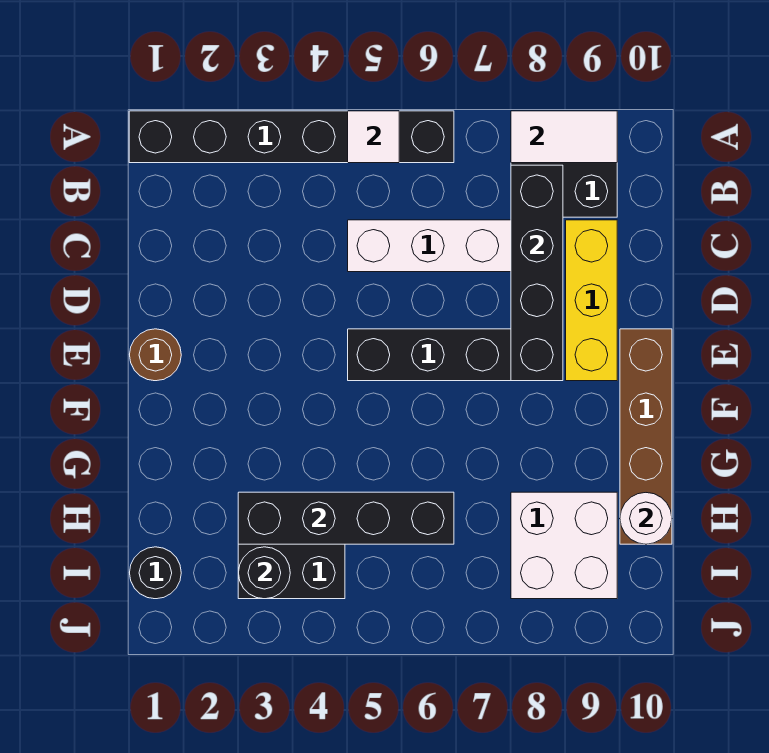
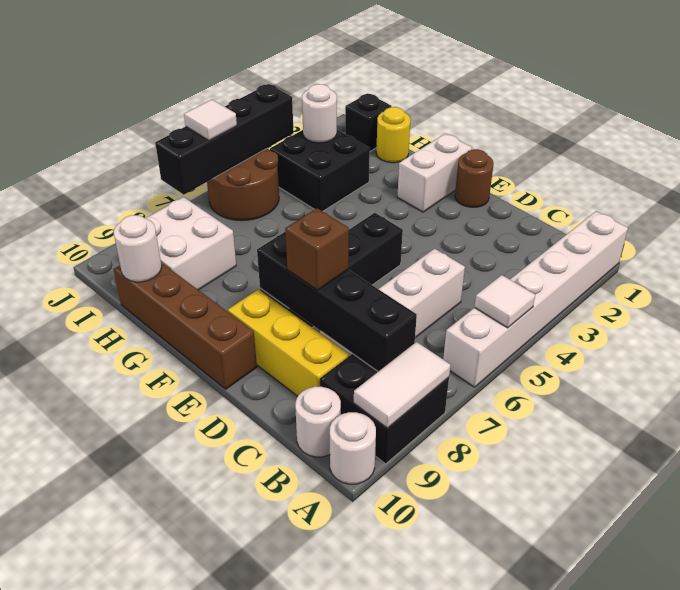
black brick A1:A6 level 1 -> white brick A1:A6 level 1
none -> white round brick A10 level 1
none -> white round brick B10 level 1
none -> brown brick D8 level 3
none -> white brick F1:F2 level 1
none -> yellow round brick H1 level 1
black brick H3:H6 level 2 -> black brick J4:J7 level 2
black round brick I1 level 1 -> black brick I1 level 1
black round brick I3 level 2 -> white round brick I3 level 2
none -> brown round brick I5:J6 level 1
none -> white tile J6 level 3

